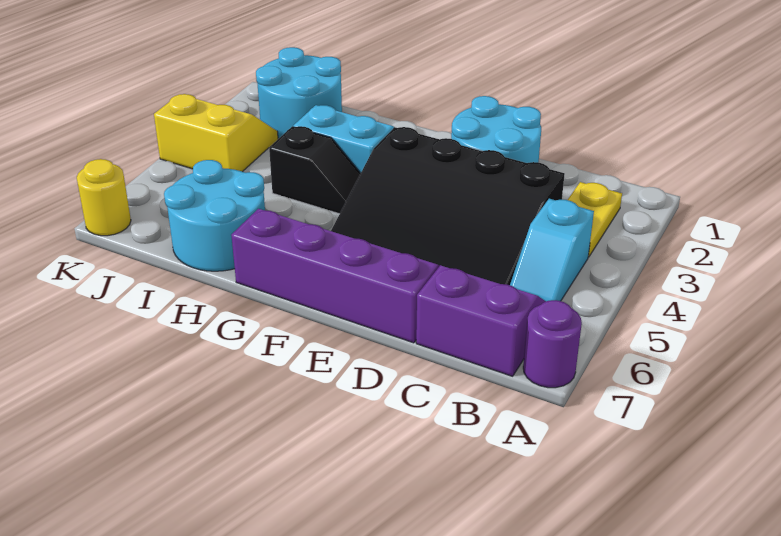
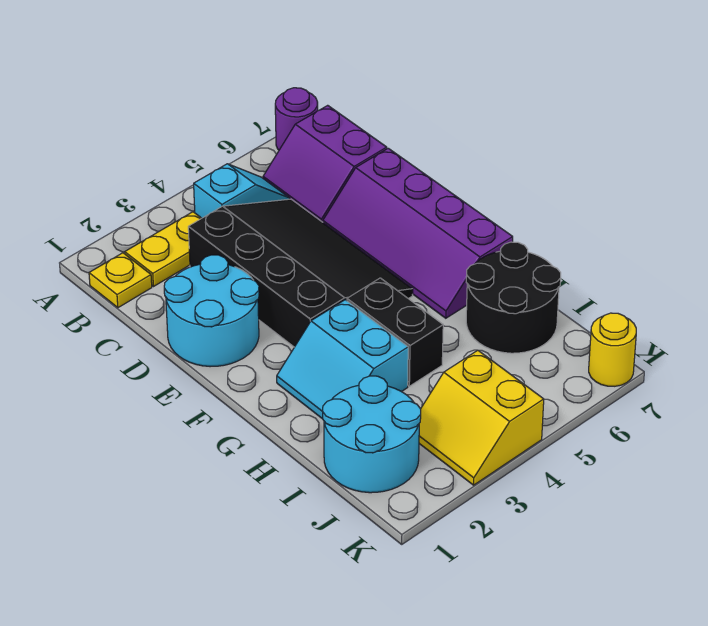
none -> yellow plate B1 level 1
black slope G4:H4 level 1 top H -> black brick G4:H4 level 1
cyan round brick H6:I7 level 1 -> black round brick H6:I7 level 1

